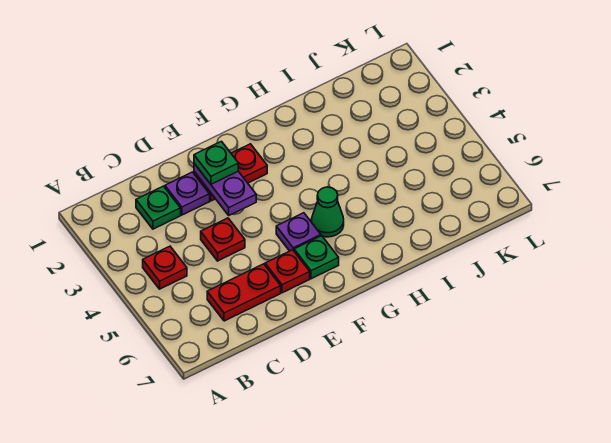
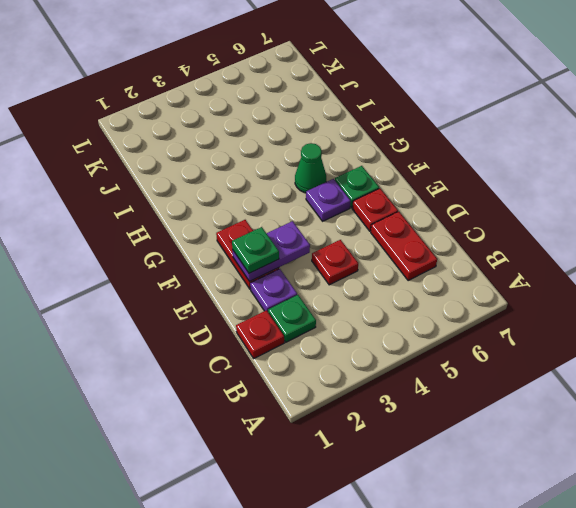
red plate B4 level 1 -> red plate C1 level 1

